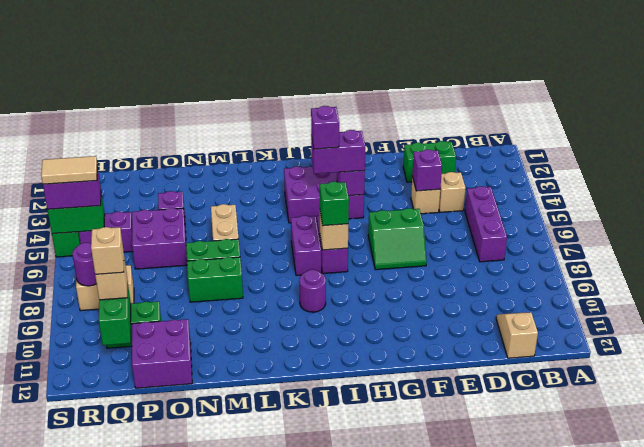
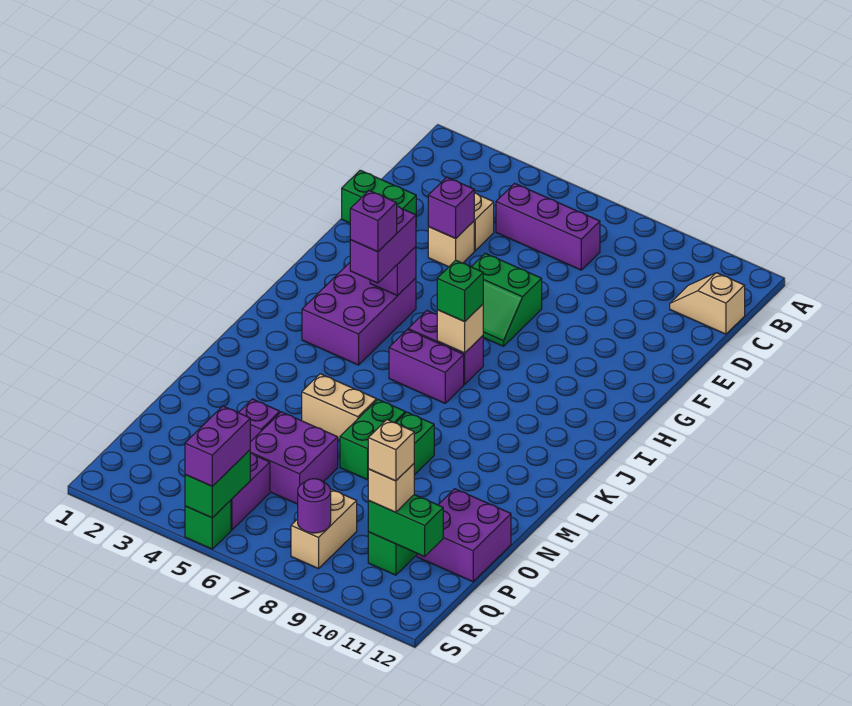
green brick D2:E2 level 1 -> green brick E1:E2 level 1
green slope F6:G7 level 1 top 6 -> green slope F6:G7 level 1 top F
purple round brick J9 level 1 -> none
tan tile R5:S5 level 4 -> none

